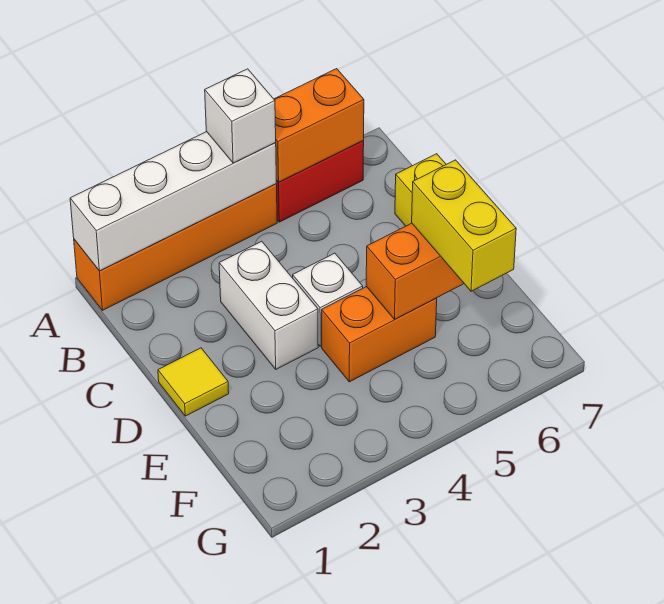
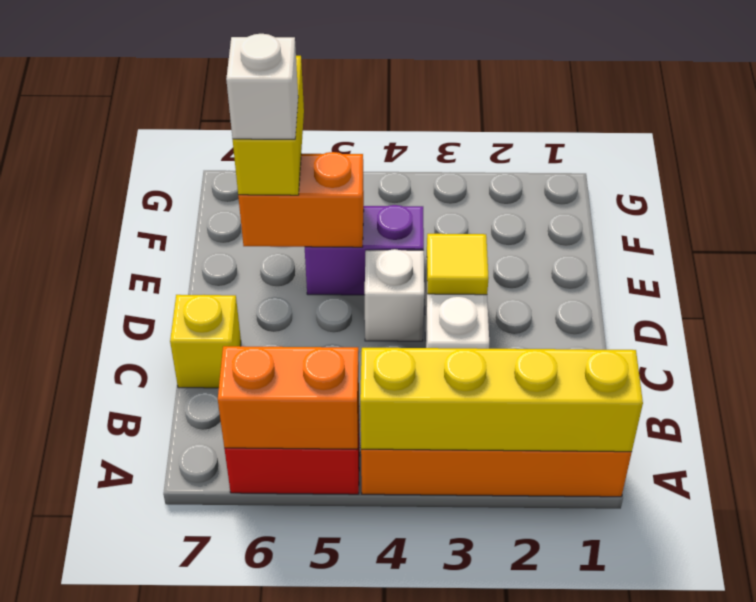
white brick A1:A4 level 2 -> yellow brick A1:A4 level 2
white brick A4 level 3 -> white brick E6 level 4
yellow tile D1 level 1 -> yellow tile D3 level 2
orange brick E4:E5 level 1 -> purple brick E4:E5 level 1

